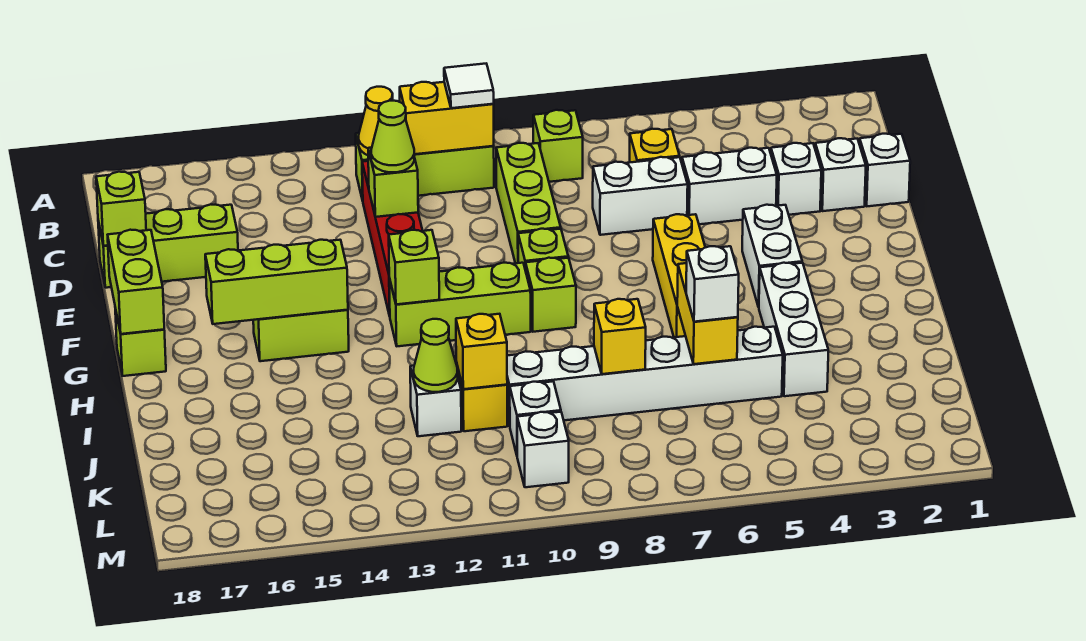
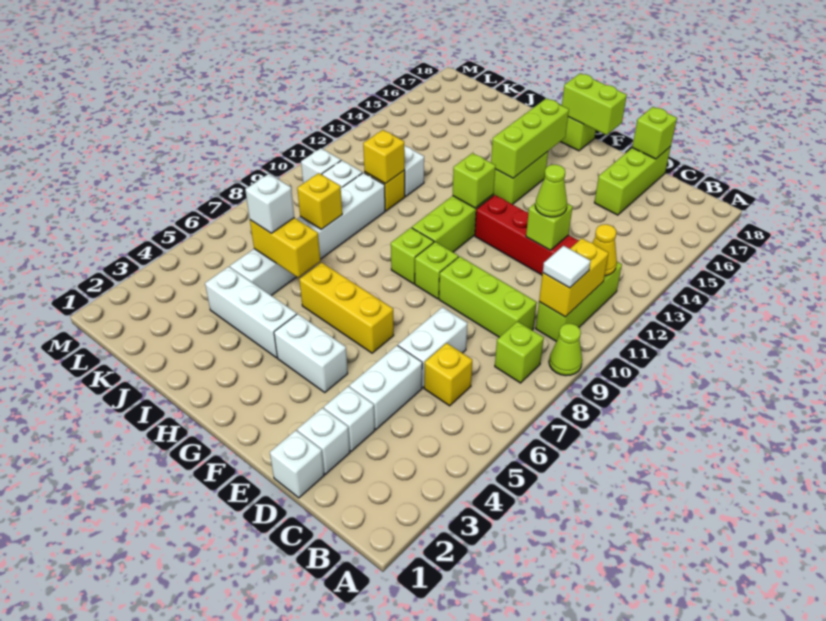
lime cone J12 level 2 -> lime cone A9 level 1

